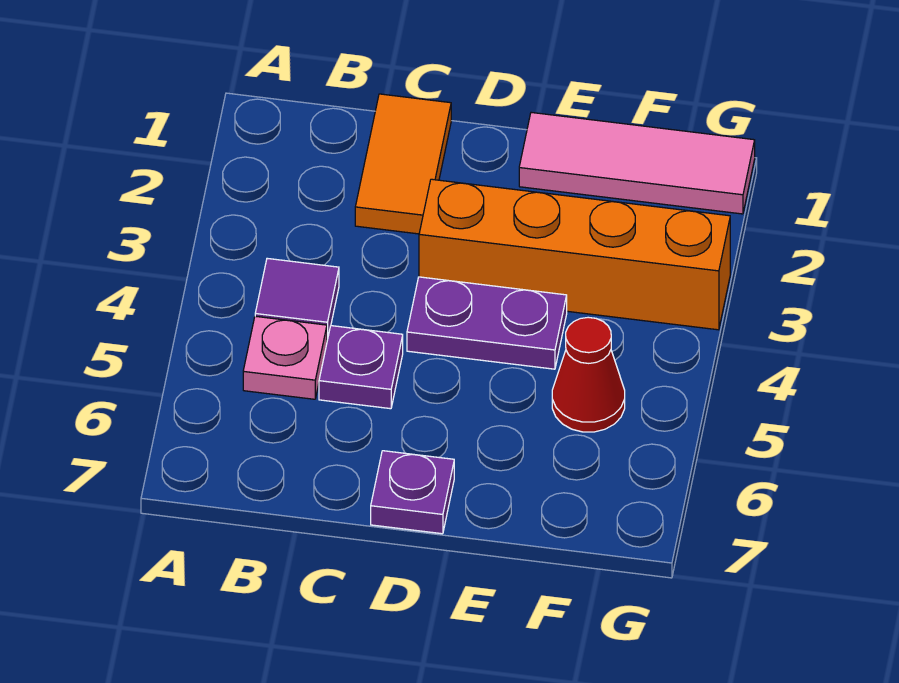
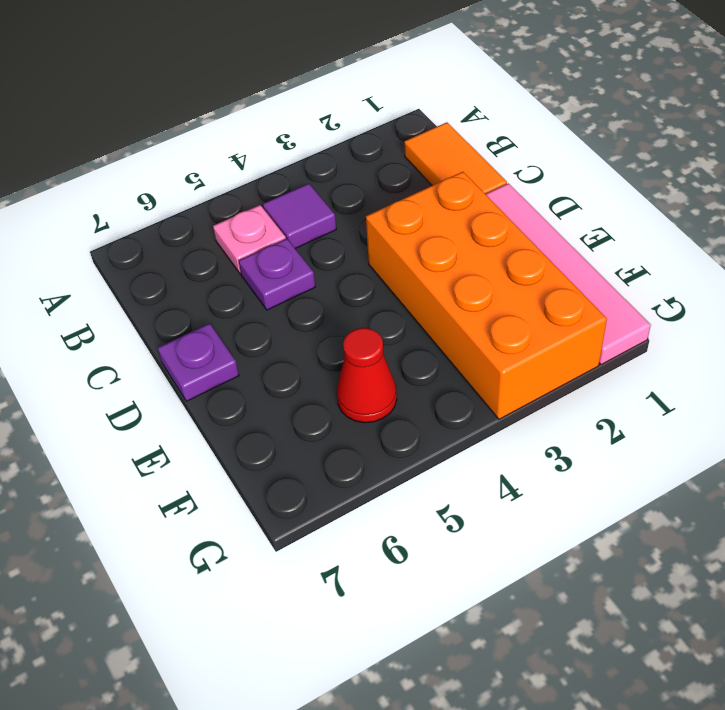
orange tile C1:C2 level 1 -> orange tile B1:C1 level 1
orange brick D3:G3 level 1 -> orange brick D2:G3 level 1
purple plate D4:E4 level 1 -> none
pink tile E1:G1 level 1 -> pink tile D1:G1 level 1

